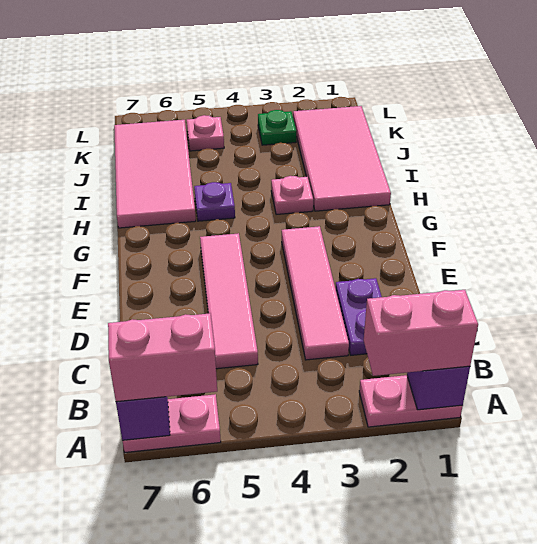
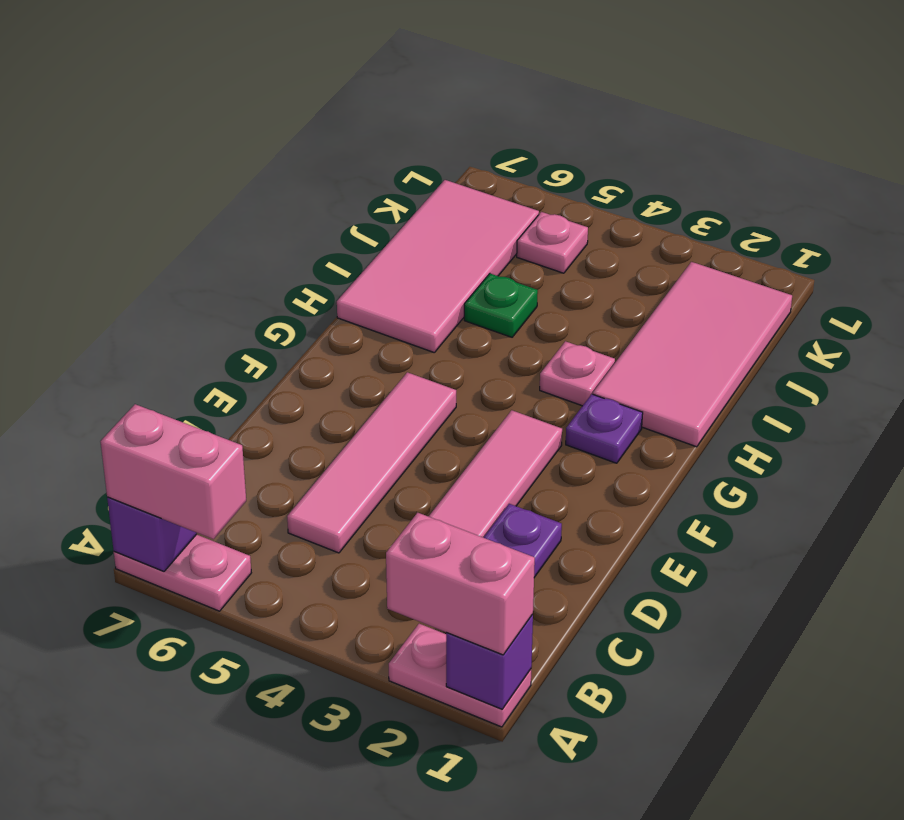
purple plate H5 level 1 -> purple plate G2 level 1
green plate K3 level 1 -> green plate I5 level 1

